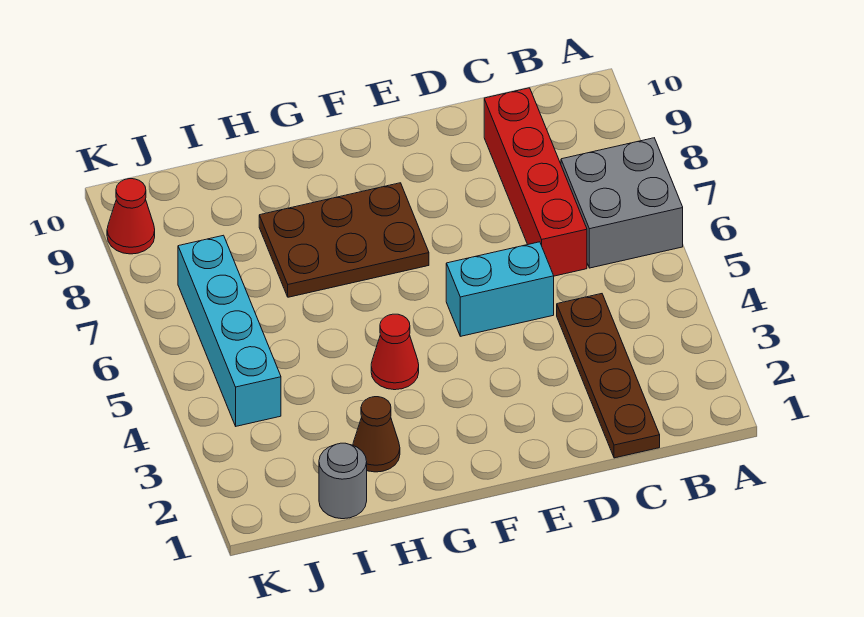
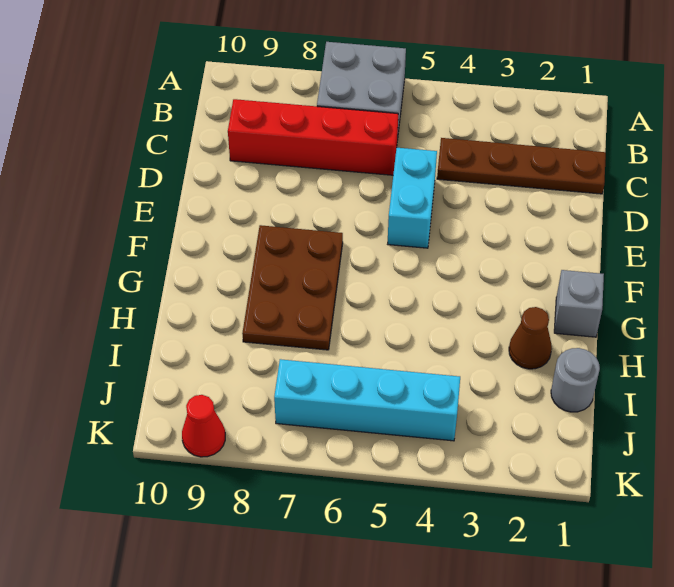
none -> grey brick G1 level 1
red cone G4 level 1 -> none

